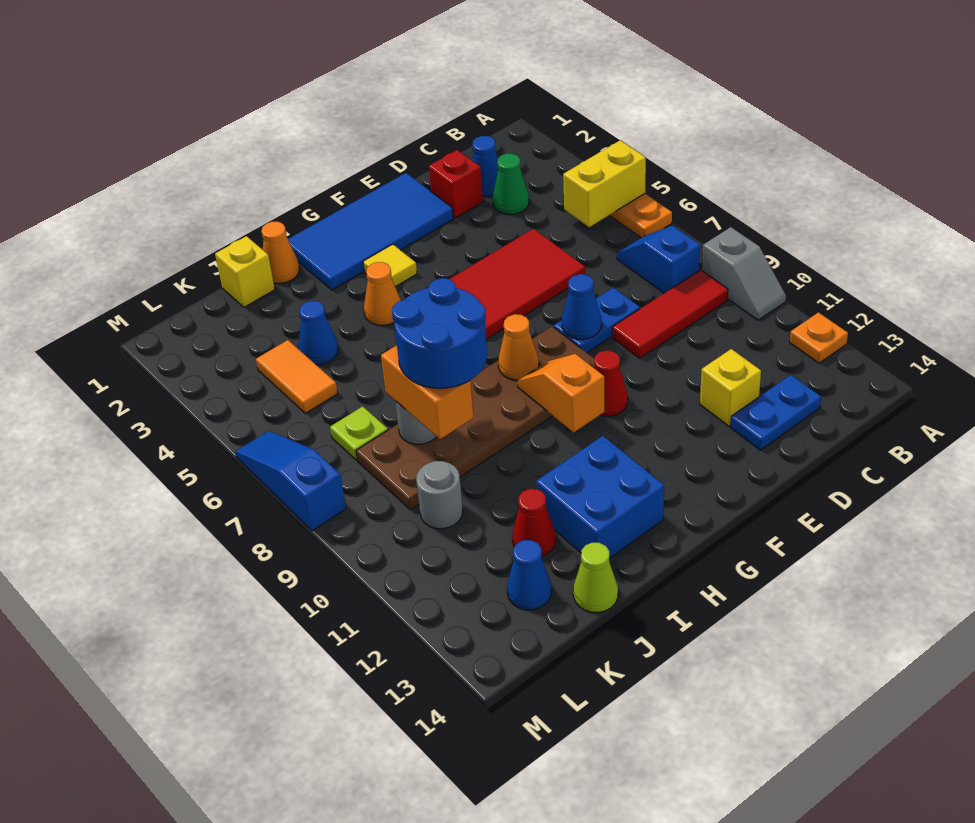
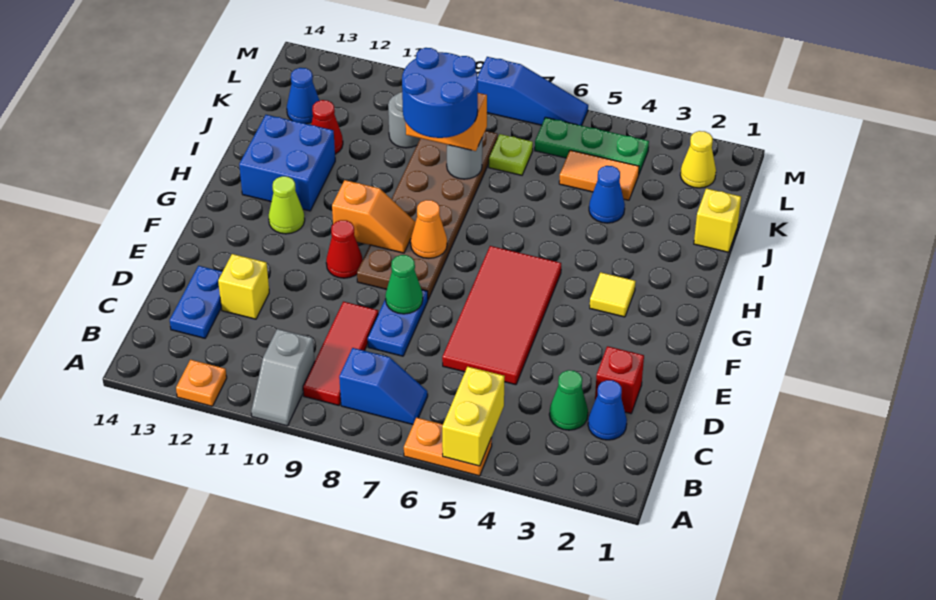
grey slope A9:A10 level 1 top 9 -> grey slope A10:B10 level 1 top B
blue tile E1:H2 level 1 -> none
blue cone E8 level 2 -> green cone E8 level 2
orange cone H4 level 1 -> none
orange cone I1 level 1 -> none
lime cone J14 level 1 -> lime cone G12 level 1
none -> yellow cone L2 level 1
none -> green plate L4:L6 level 1

